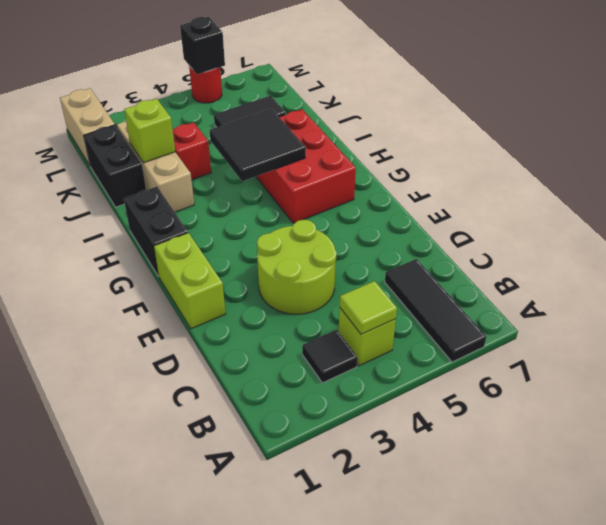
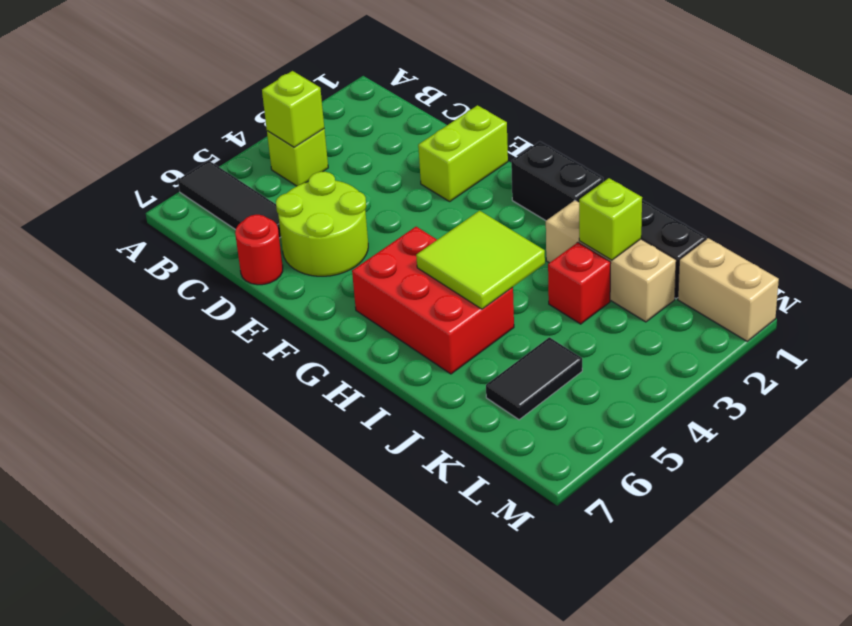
black tile B3 level 1 -> none
lime tile B4 level 2 -> lime brick B4 level 2
lime round brick D3:E4 level 1 -> lime round brick D5:E6 level 1
lime brick E1:F1 level 1 -> lime brick E1:E2 level 1
black tile H4:I5 level 2 -> lime tile H4:I5 level 2
red round brick M5 level 1 -> red round brick D7 level 1
black brick M5 level 2 -> none

